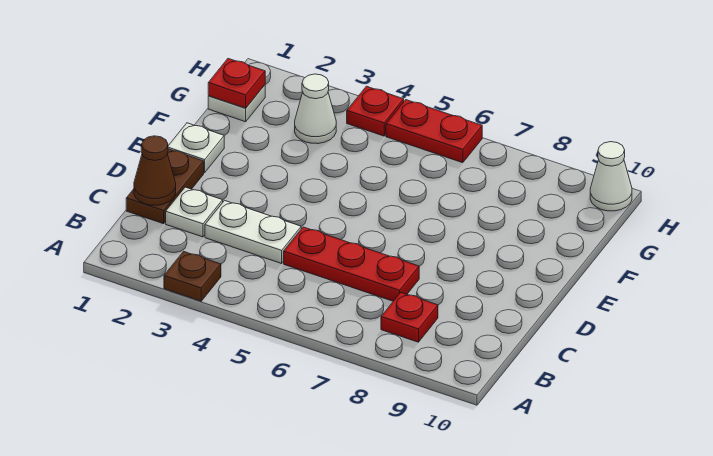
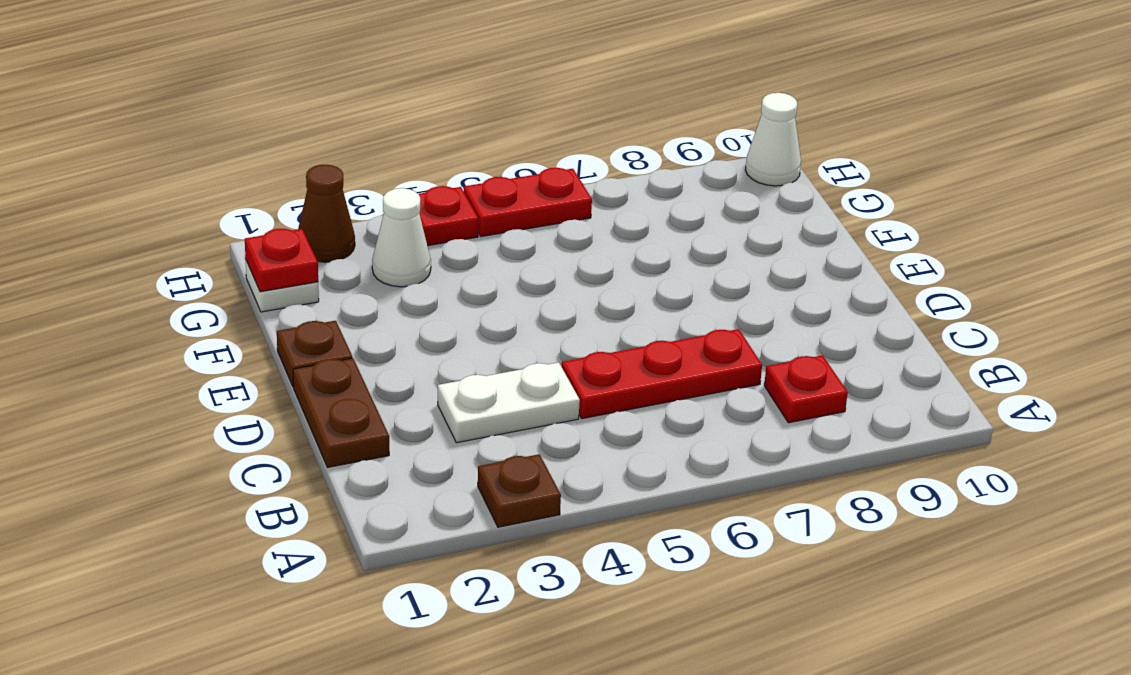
brown cone C1 level 2 -> brown cone H2 level 1
white plate C2 level 1 -> none
white plate E1 level 1 -> brown plate E1 level 1

